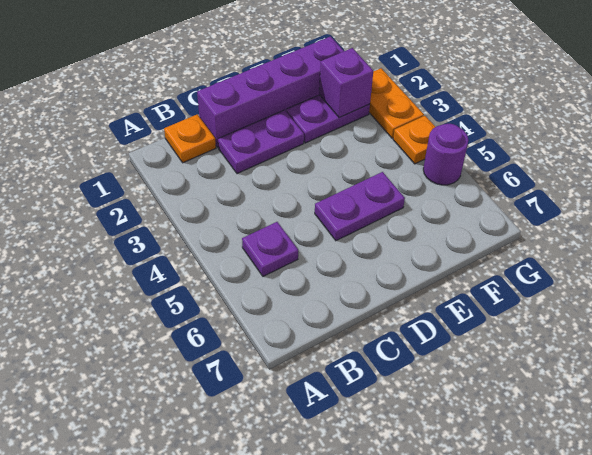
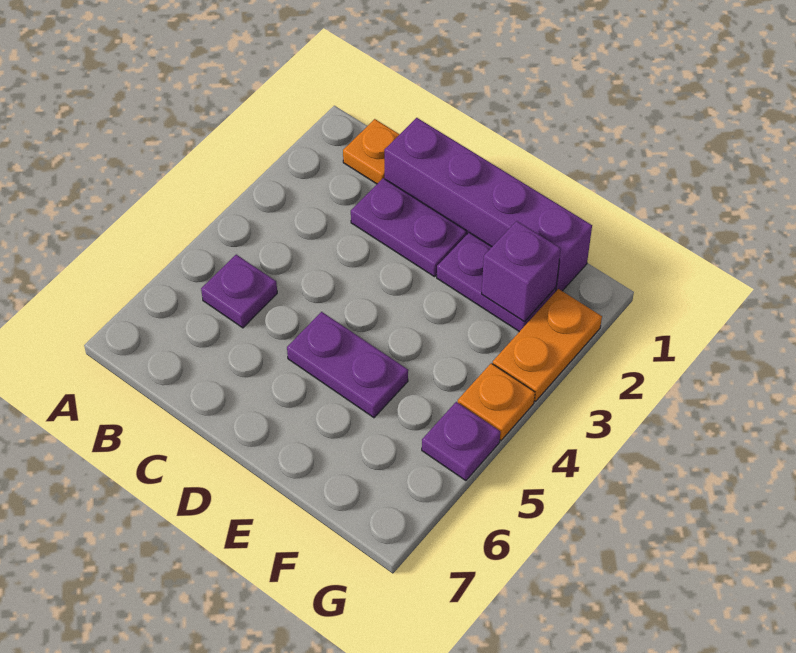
purple round brick G5 level 1 -> purple plate G5 level 1

